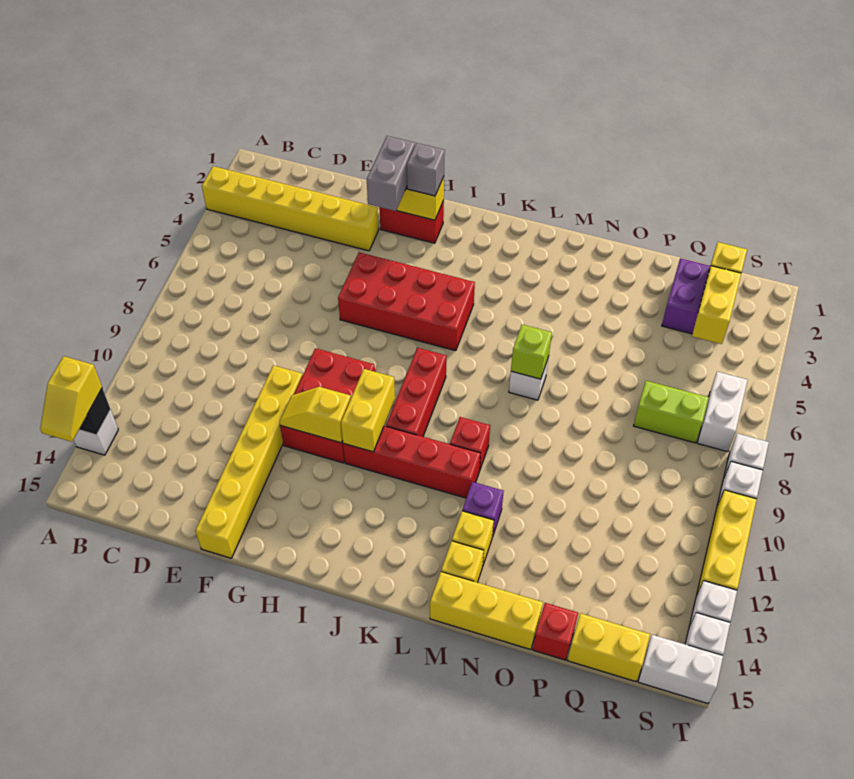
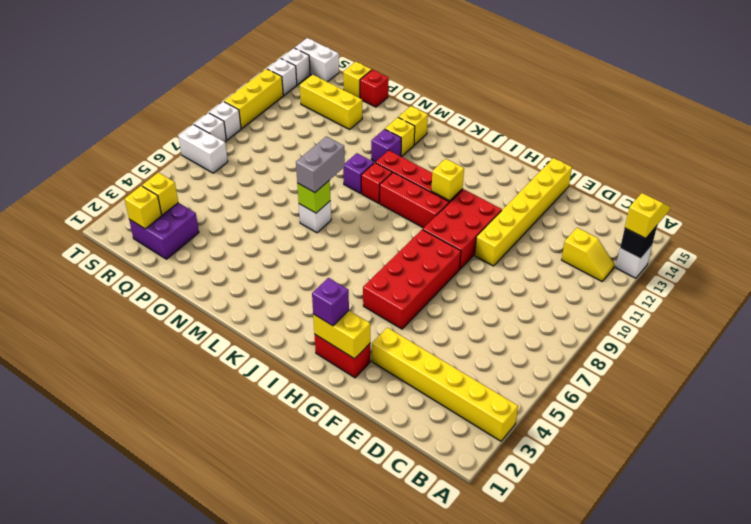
grey brick G2:G3 level 3 -> grey brick M7:M8 level 3
red brick G5:J6 level 1 -> red brick G5:H8 level 1
yellow slope G11:H11 level 2 top H -> yellow slope B12:C12 level 1 top C
grey brick H2 level 3 -> purple brick H2 level 3
yellow brick I10:I11 level 2 -> yellow brick I11 level 2
red brick J8:J10 level 1 -> red brick I10:K10 level 1
none -> purple brick M10 level 1
yellow brick M15:O15 level 1 -> yellow brick P13:R13 level 1
lime brick Q7:R7 level 1 -> none
yellow brick Q15:R15 level 1 -> yellow brick Q15 level 1
yellow brick R3:R4 level 2 -> yellow brick R3 level 2
white brick S6:S7 level 1 -> white brick S7:T7 level 1

